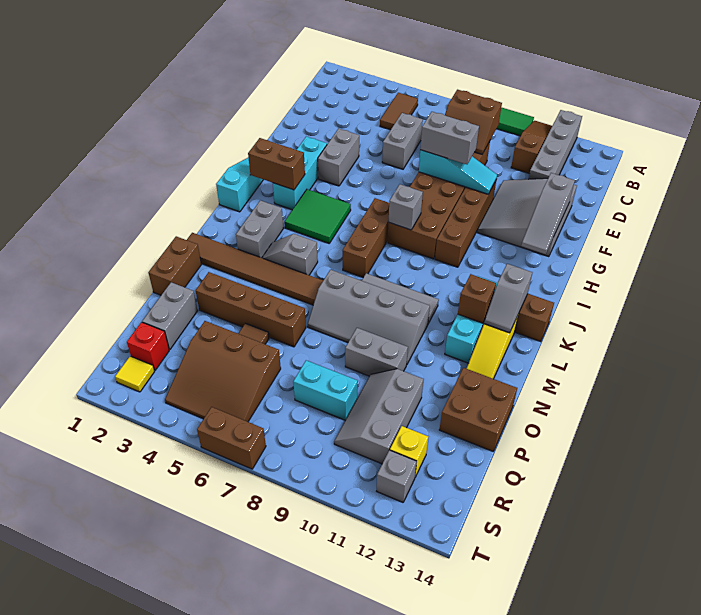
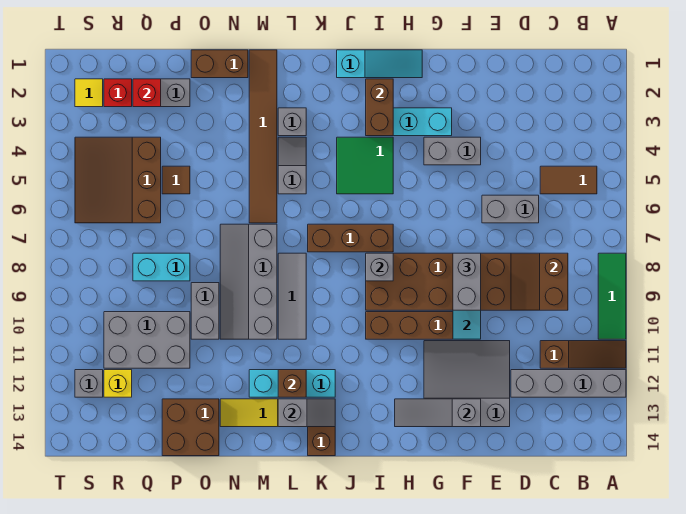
grey brick K3:L3 level 1 -> grey brick L3 level 1
grey slope K13:L13 level 2 top K -> grey slope K13:L13 level 2 top L
brown brick O3:O6 level 1 -> none
grey slope P10:R11 level 1 top 11 -> grey brick P10:R11 level 1
none -> red brick Q2 level 2
cyan brick Q8:Q9 level 1 -> cyan brick P8:Q8 level 1
brown brick T6:T7 level 1 -> none

